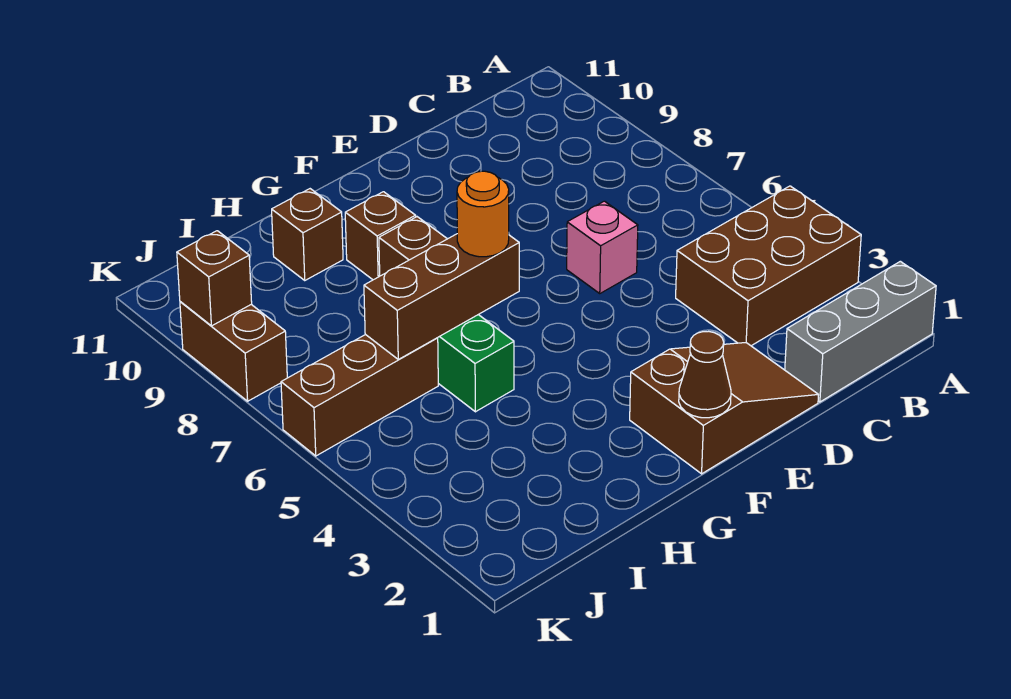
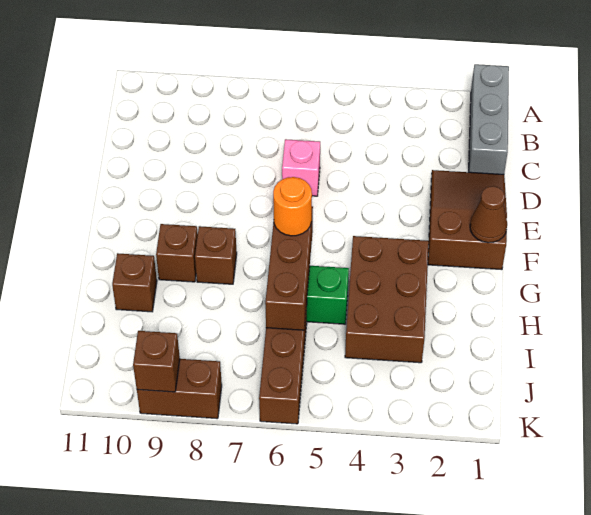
brown brick A3:C4 level 1 -> brown brick G3:I4 level 1

